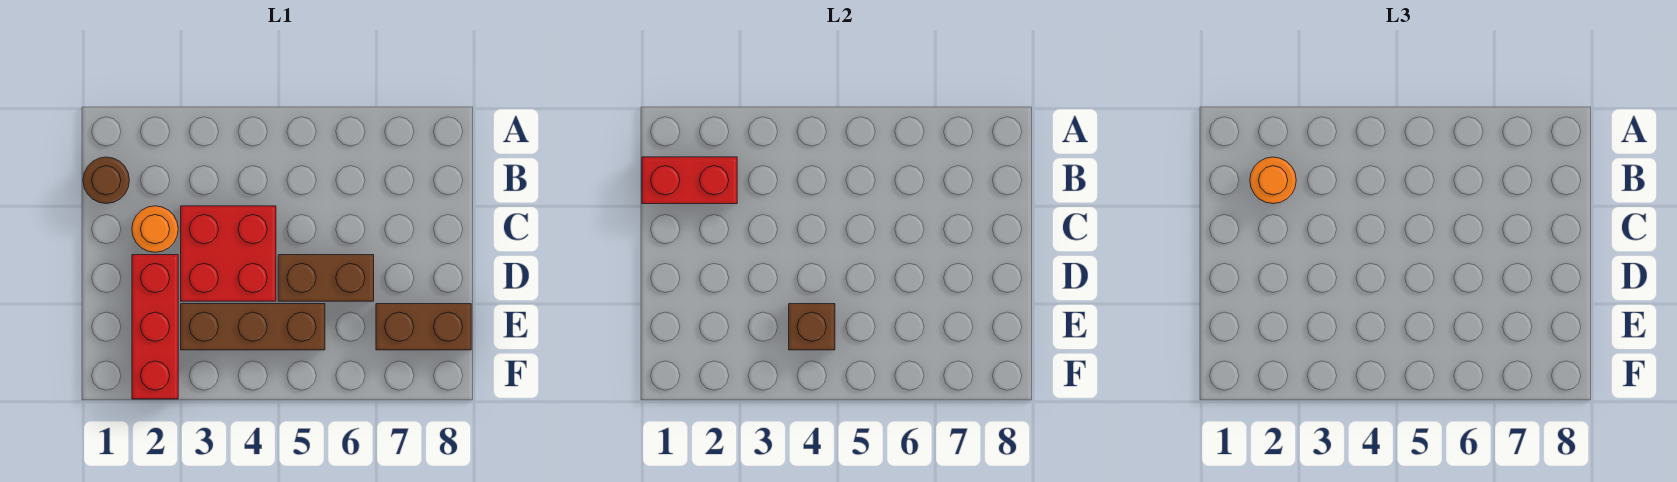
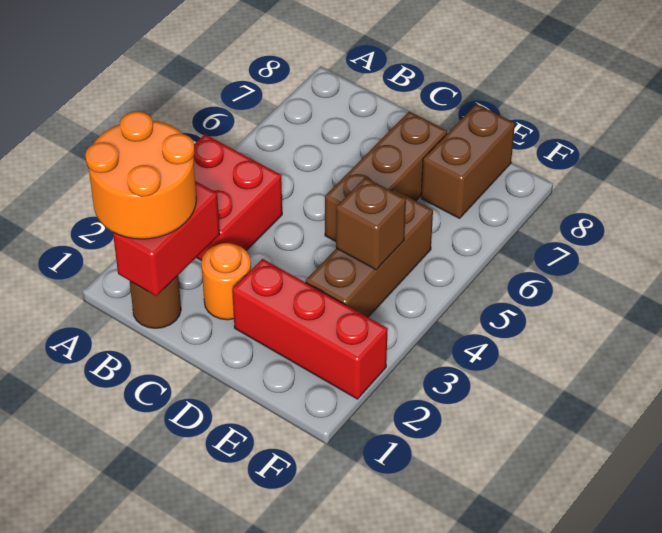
orange round brick B2 level 3 -> orange round brick A1:B2 level 3
red brick C3:D4 level 1 -> red brick A3:B4 level 1
brown brick D5:D6 level 1 -> brown brick D5:D7 level 1

